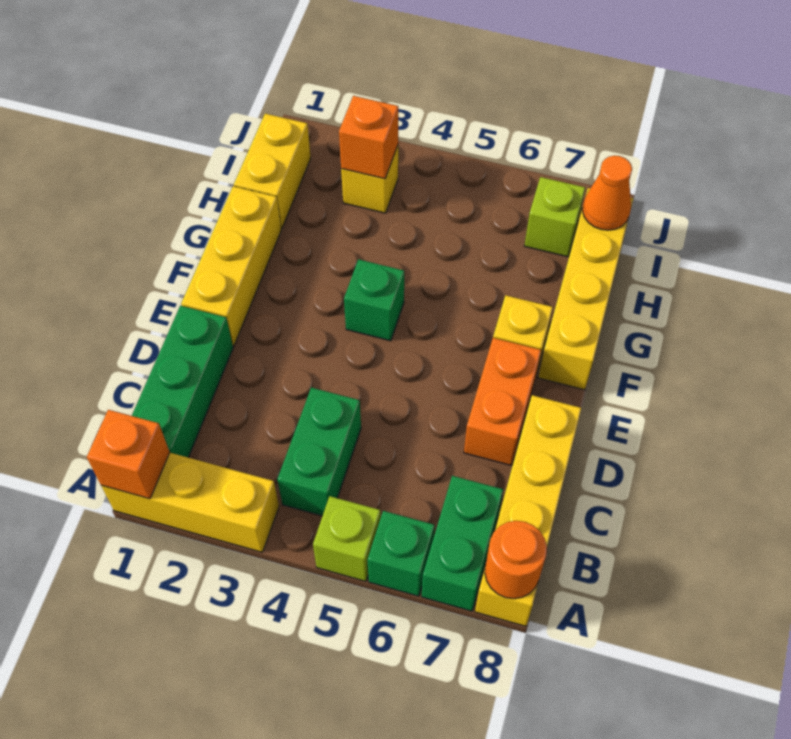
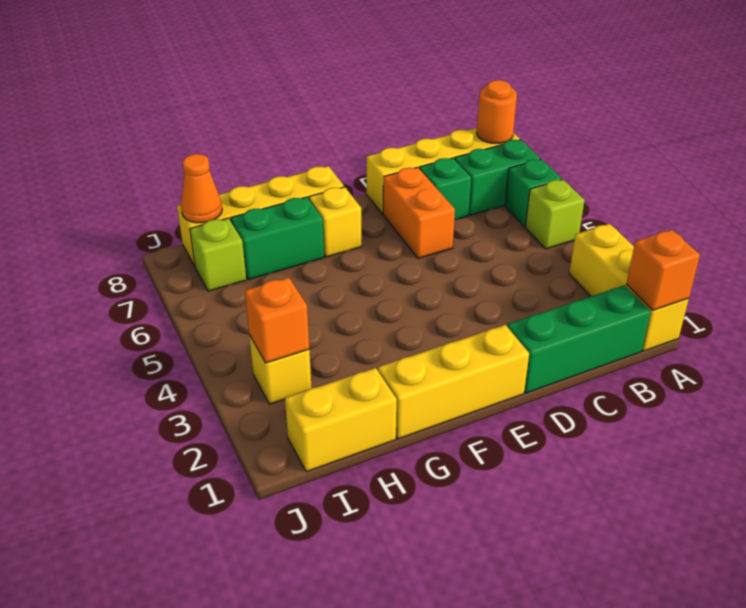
green brick B4:C4 level 1 -> green brick G7:H7 level 1
orange brick D7:E7 level 1 -> orange brick D6:D7 level 1
green brick F4 level 1 -> green brick C7 level 1

